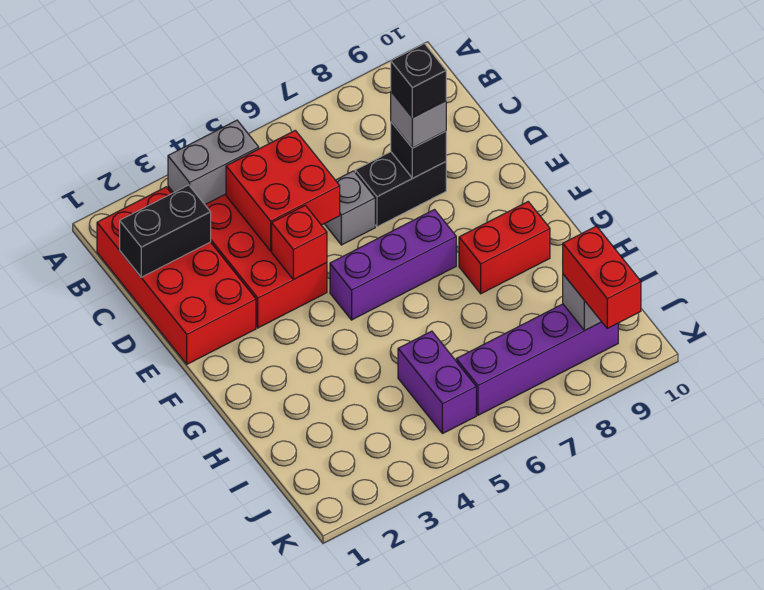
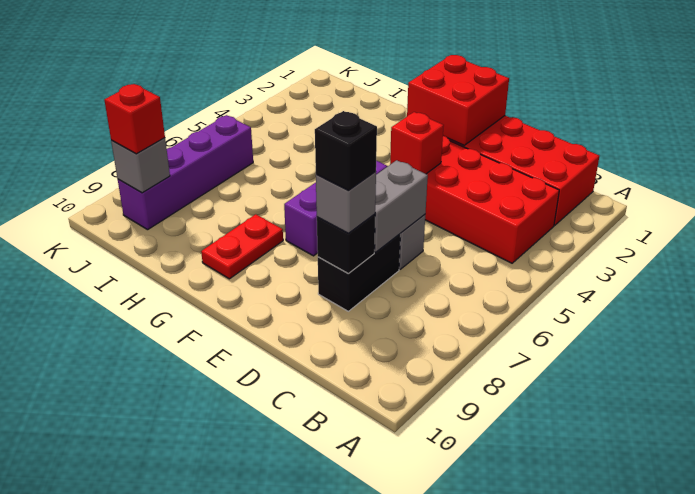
grey brick B3:B4 level 2 -> grey brick D6:D7 level 2
black brick C1:C2 level 2 -> none
red brick C4:D5 level 2 -> red brick E1:F2 level 2
red brick G8:G9 level 1 -> red plate G8:G9 level 1
purple brick I5:J5 level 1 -> none
red brick J9:K9 level 3 -> red brick J9 level 3

